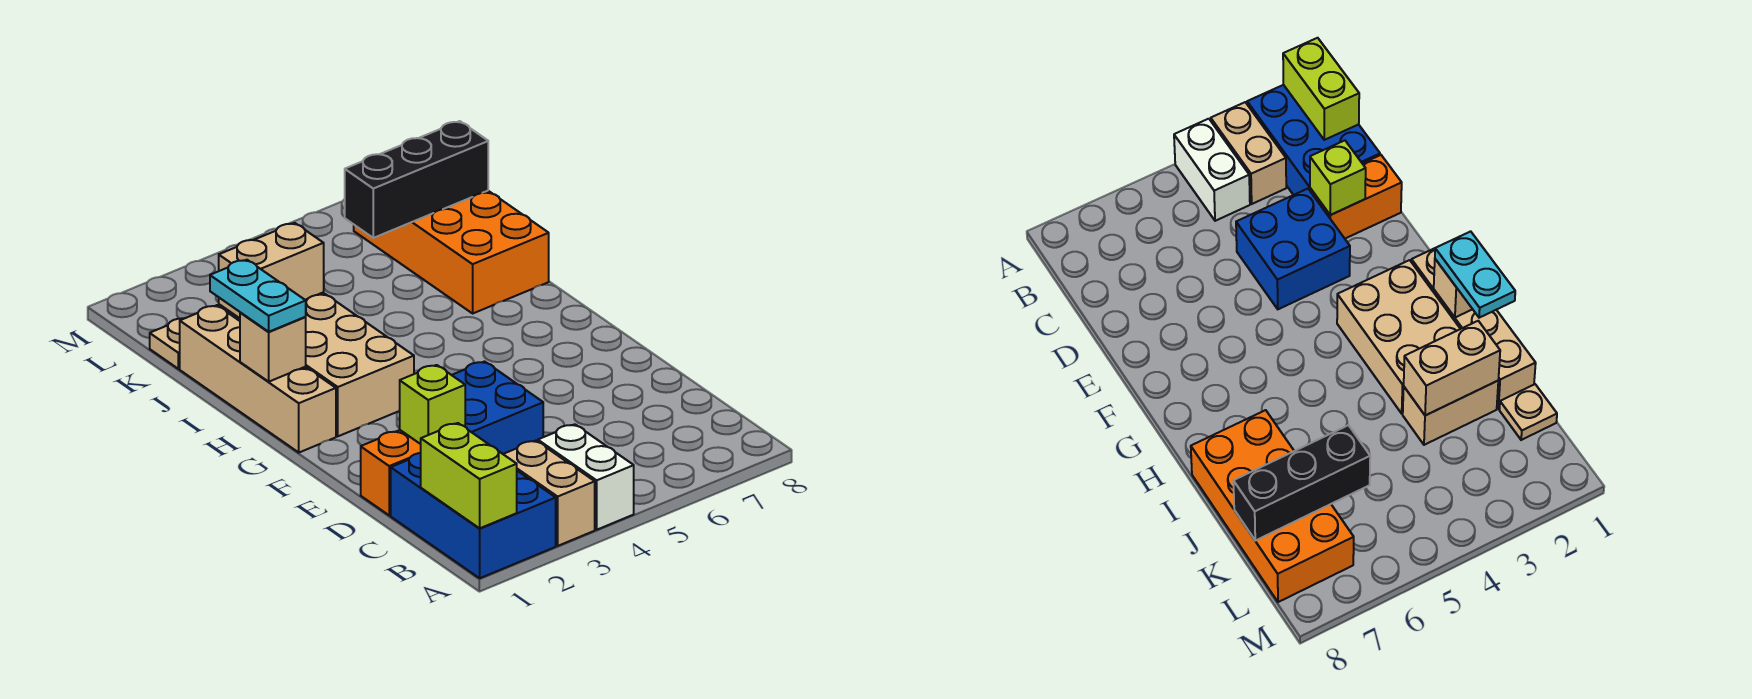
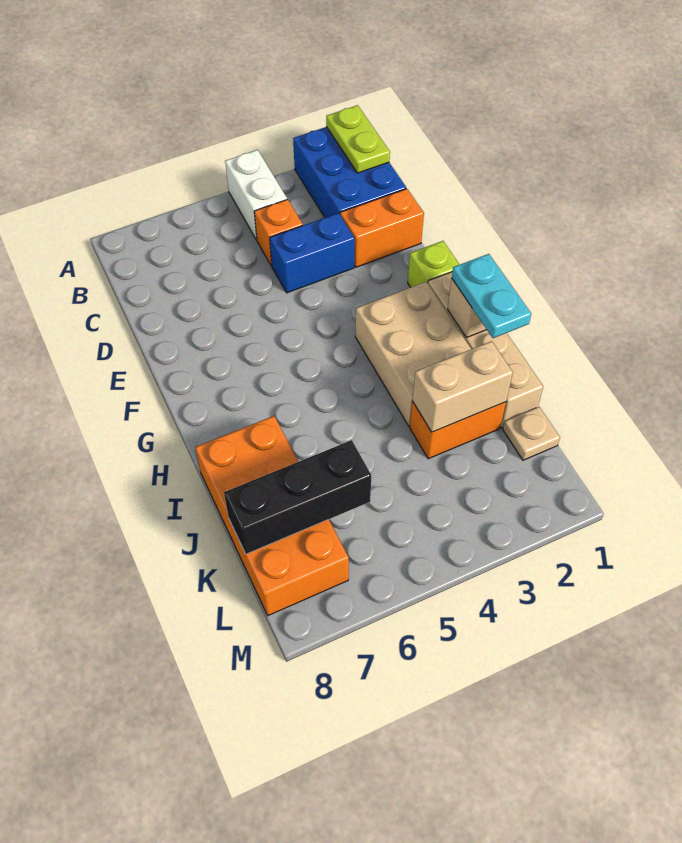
lime brick A1:B1 level 2 -> lime plate A1:B1 level 2
tan brick A3:B3 level 1 -> none
none -> orange brick C4 level 1
lime brick D2 level 2 -> lime brick F1 level 1
blue brick D3:E4 level 1 -> blue brick D3:D4 level 1
tan brick J2:J3 level 1 -> orange brick J2:J3 level 1

